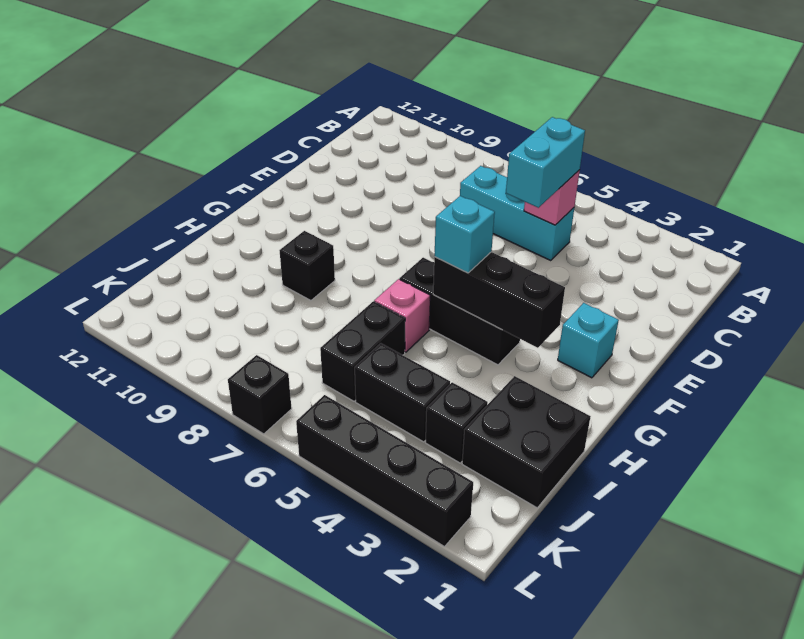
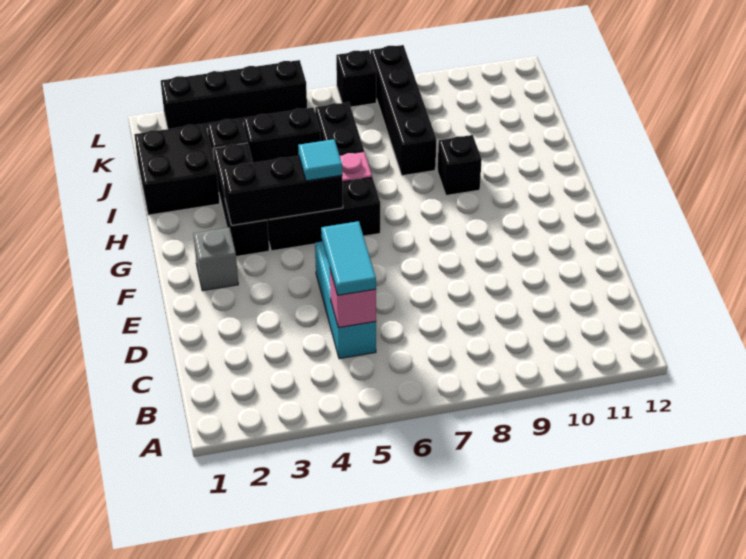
cyan brick C5:C7 level 1 -> cyan brick C5:E5 level 1
cyan brick C5:D5 level 3 -> cyan tile C5:D5 level 3
cyan brick F2 level 1 -> grey brick F2 level 1
none -> black brick G3:I3 level 1
cyan brick G5 level 3 -> cyan tile G5 level 3
none -> black brick I8:L8 level 1

